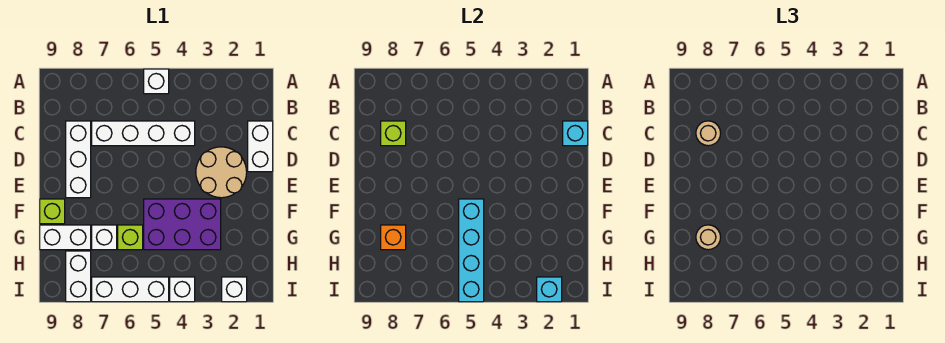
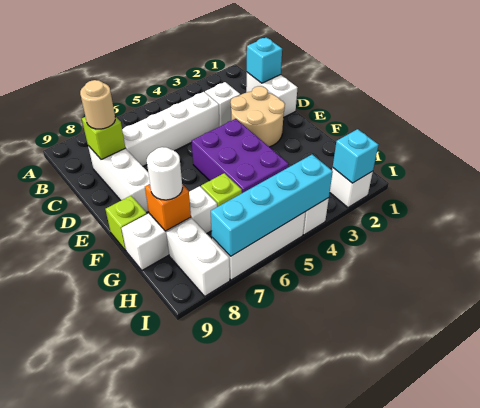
white brick A5 level 1 -> white brick C3 level 1
purple brick F3:G5 level 1 -> purple brick E4:G5 level 1
cyan brick F5:I5 level 2 -> cyan brick I4:I7 level 2
tan round brick G8 level 3 -> white round brick G8 level 3

